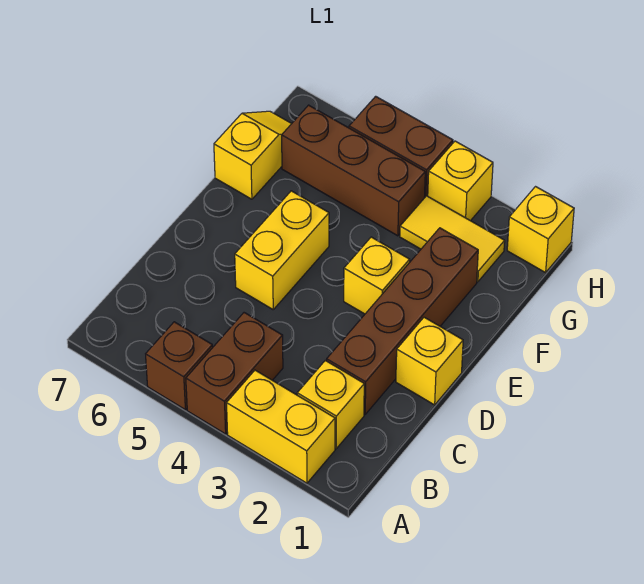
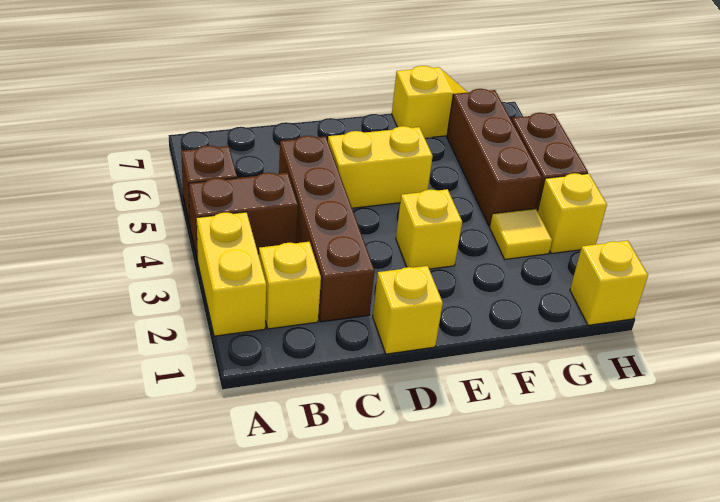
brown brick C2:F2 level 1 -> brown brick C2:C5 level 1
yellow tile G2:G3 level 1 -> yellow tile G3 level 1

